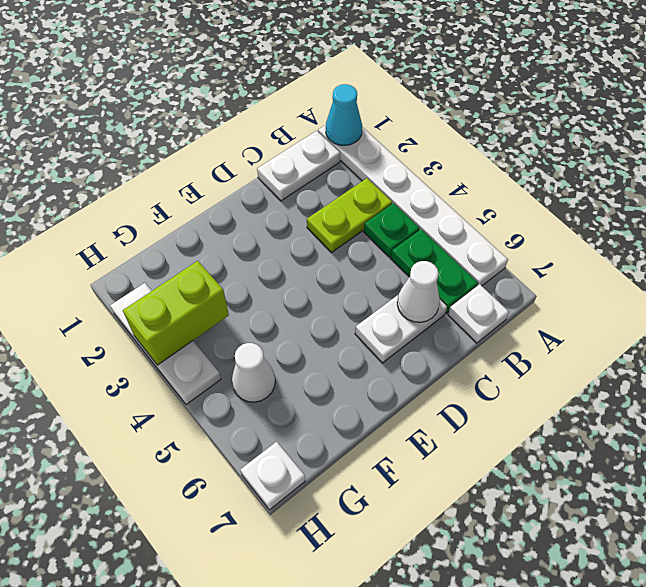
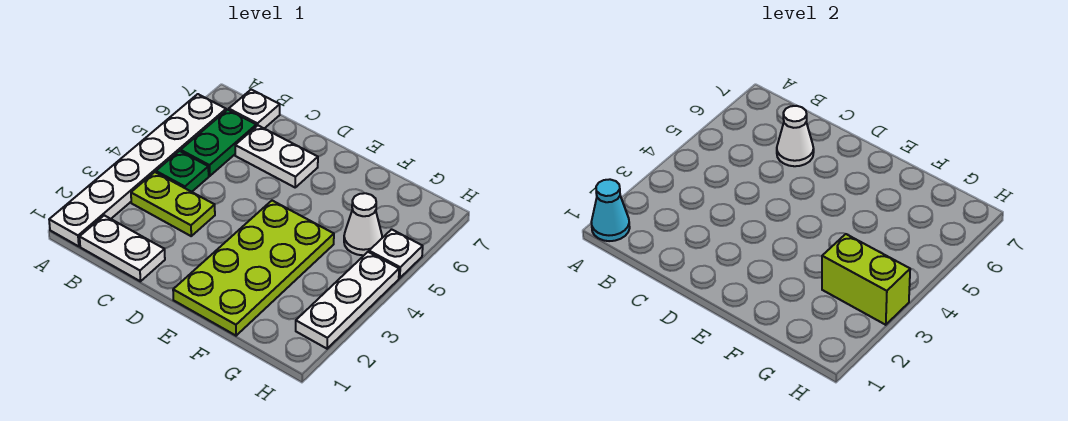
none -> lime plate E1:F4 level 1
white plate H7 level 1 -> white plate H5 level 1

